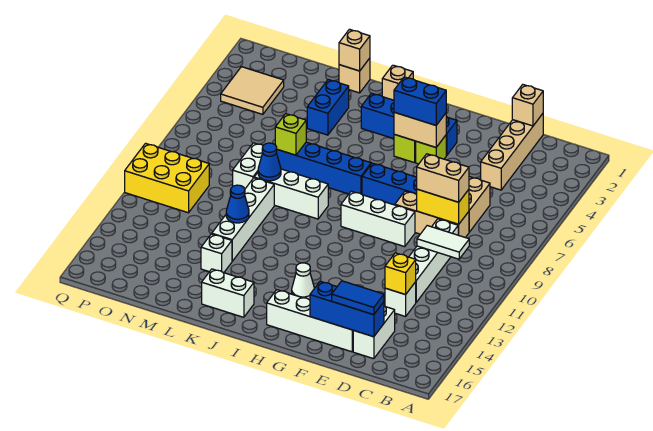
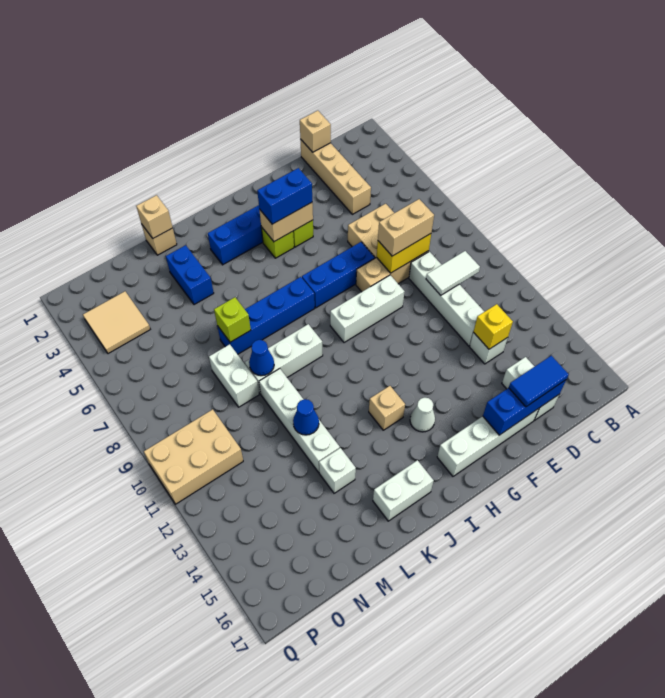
tan brick J1 level 1 -> tan brick I13 level 1
yellow brick O10:Q11 level 1 -> tan brick O10:Q11 level 1

